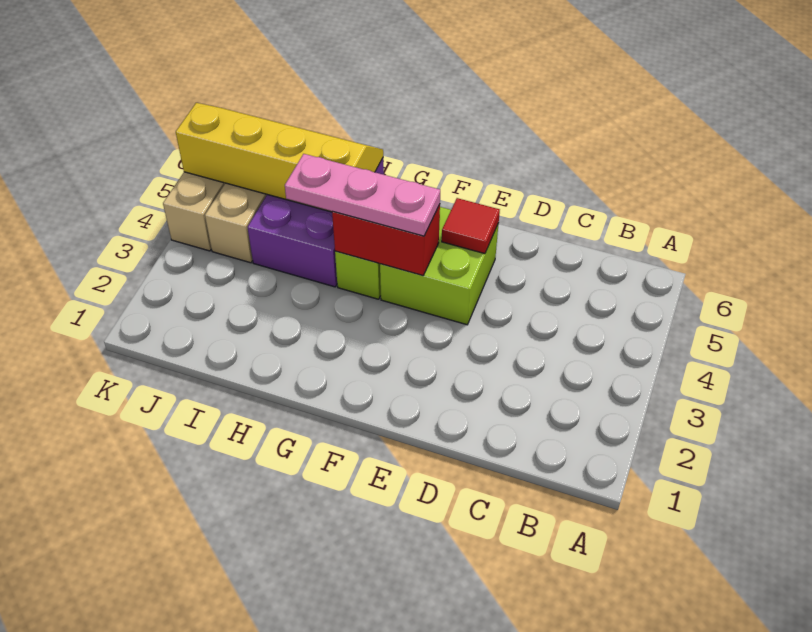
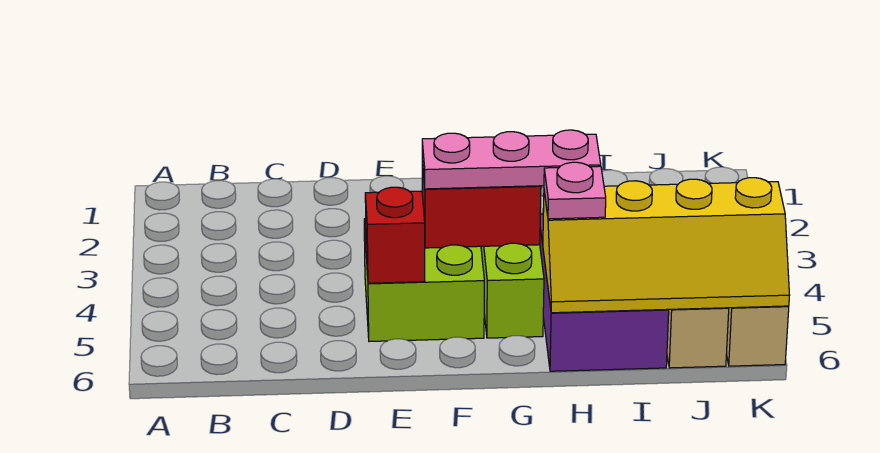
red tile E5 level 2 -> red brick E5 level 2
none -> pink plate H5 level 3

